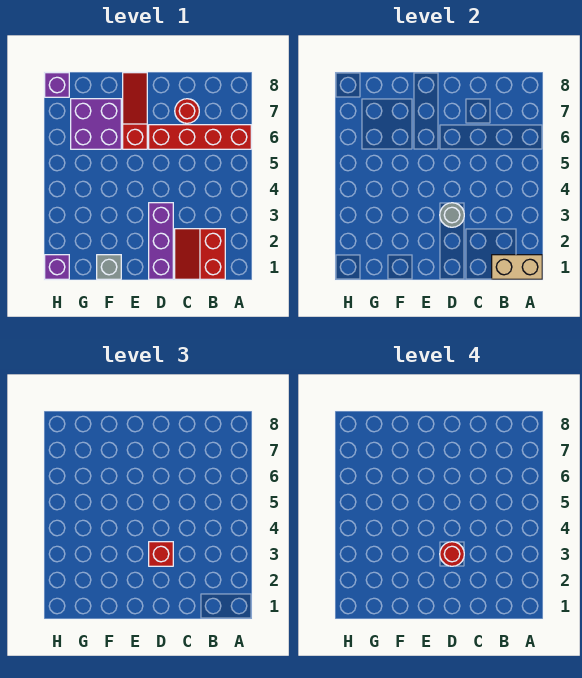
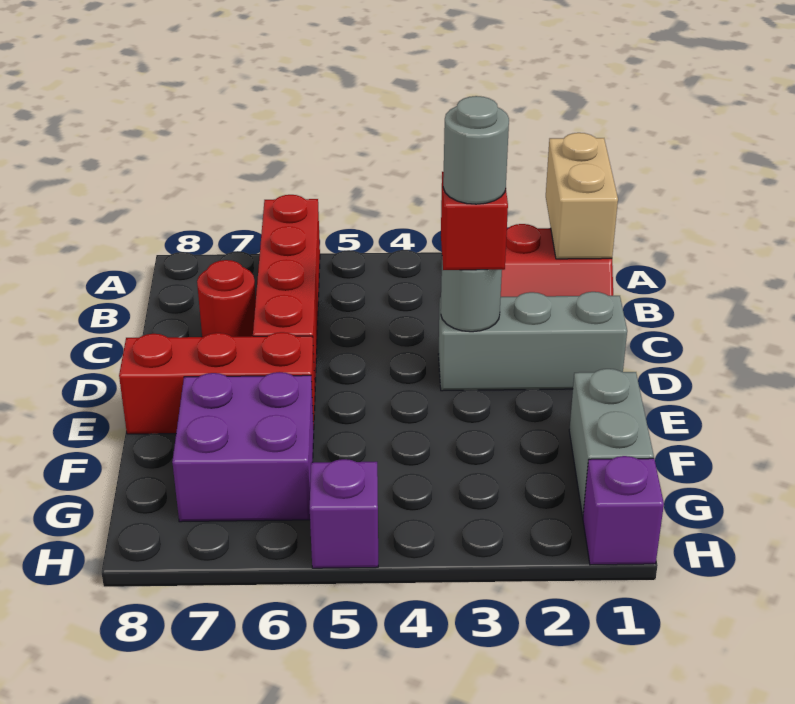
purple brick D1:D3 level 1 -> grey brick D1:D3 level 1
red round brick D3 level 4 -> grey round brick D3 level 4
red slope E6:E8 level 1 top 6 -> red brick E6:E8 level 1
grey brick F1 level 1 -> grey brick F1:G1 level 1
purple brick H8 level 1 -> purple brick H5 level 1

